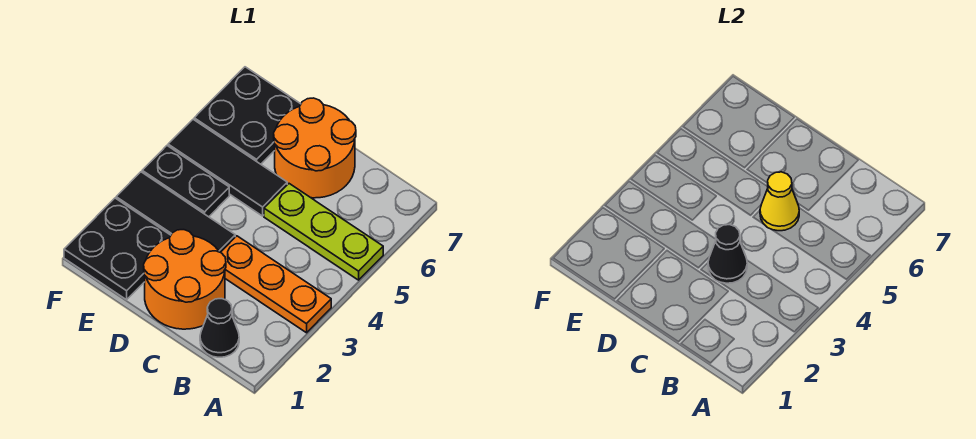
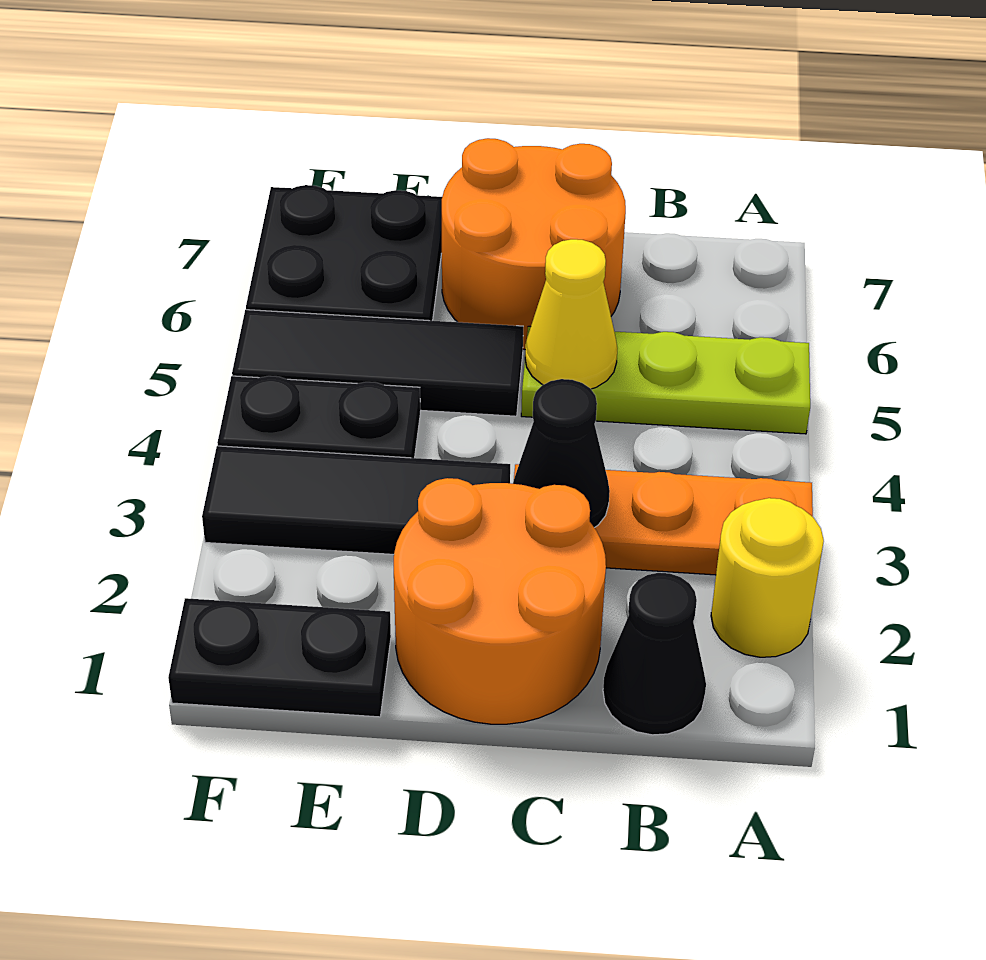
none -> yellow round brick A2 level 1
black plate E1:F2 level 1 -> black plate E1:F1 level 1

